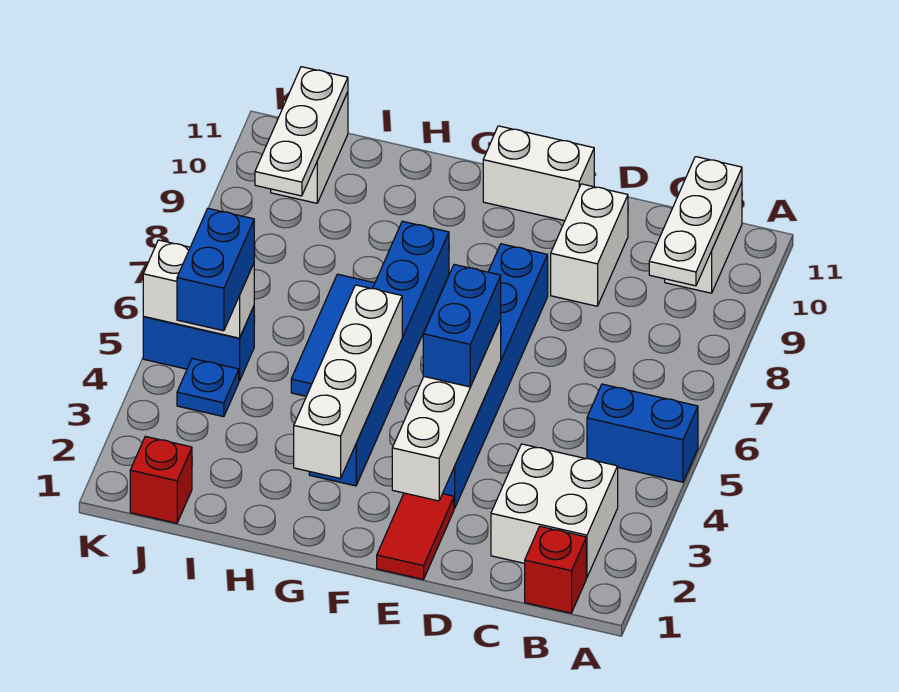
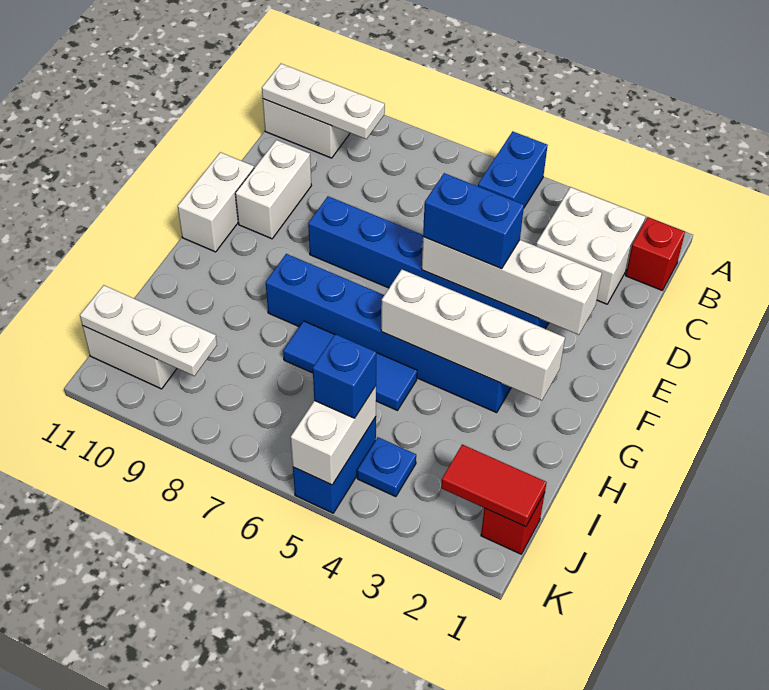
white brick D9:D10 level 1 -> white brick D10:E10 level 1
red tile E1:E2 level 1 -> red tile J1:J2 level 2
blue brick J4:J5 level 3 -> blue brick J5 level 3

